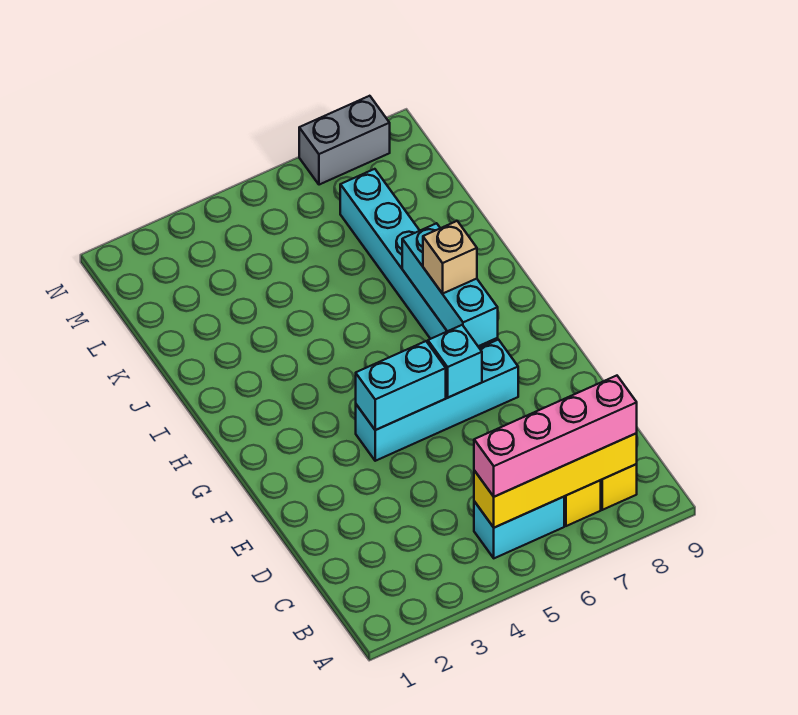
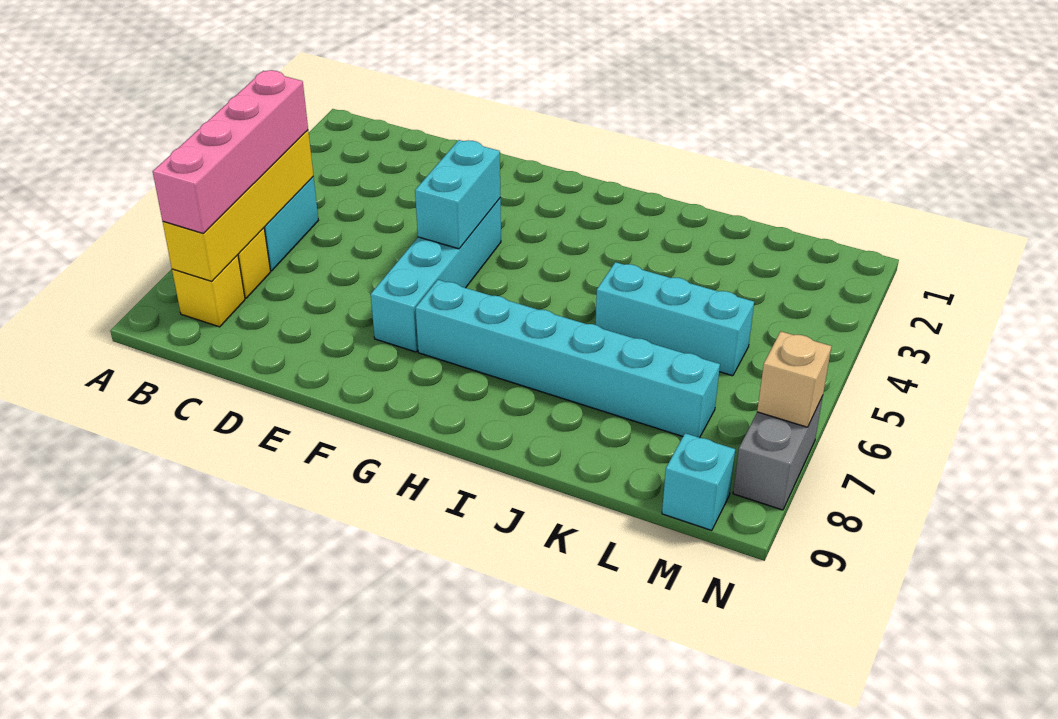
cyan brick F6 level 2 -> cyan brick M9 level 1
cyan brick G7:I7 level 2 -> cyan brick J5:L5 level 1
tan brick H7 level 3 -> tan brick N7 level 2

